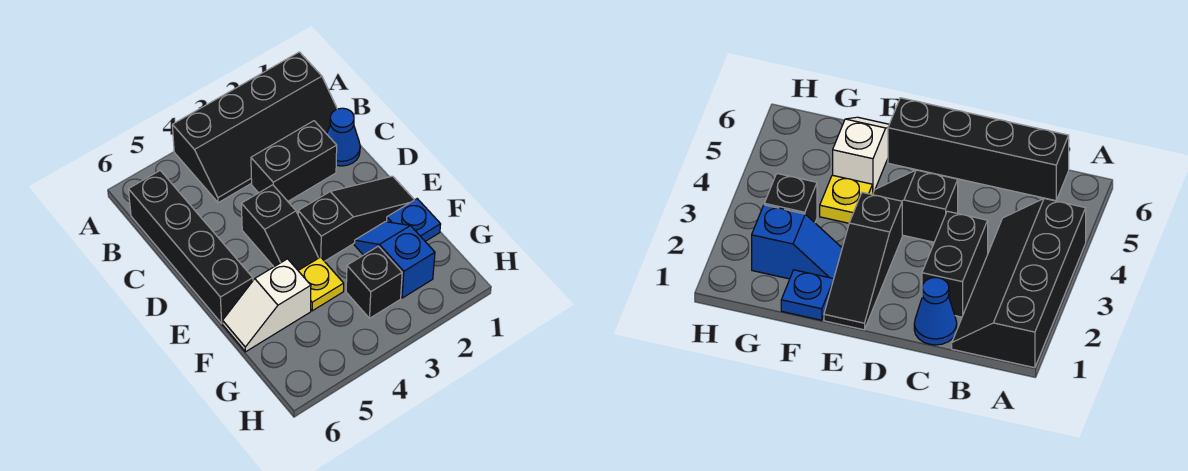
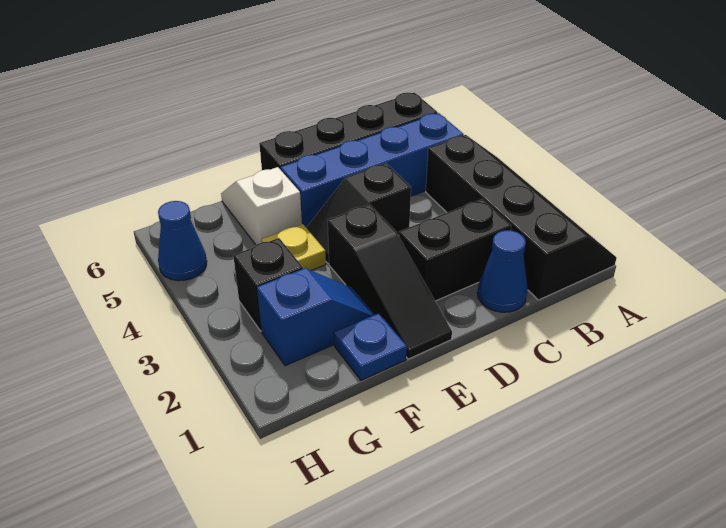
black slope A1:B4 level 1 top A -> black slope A1:B4 level 1 top B
none -> blue brick B5:E5 level 1
black brick C2:C3 level 1 -> black brick C2:D2 level 1
none -> blue cone H5 level 1

